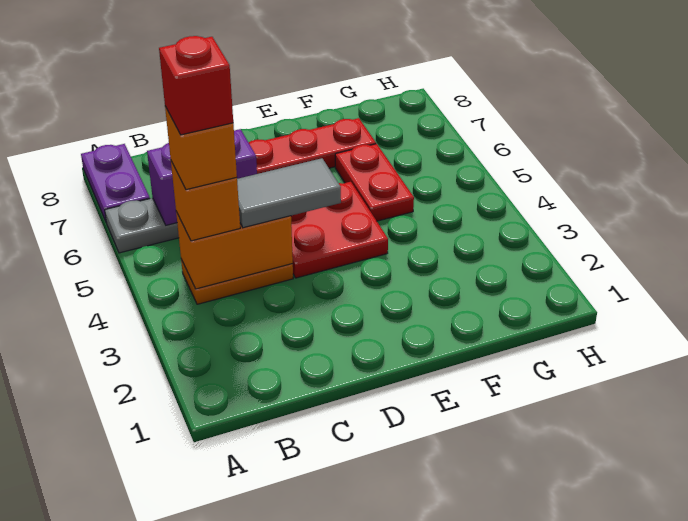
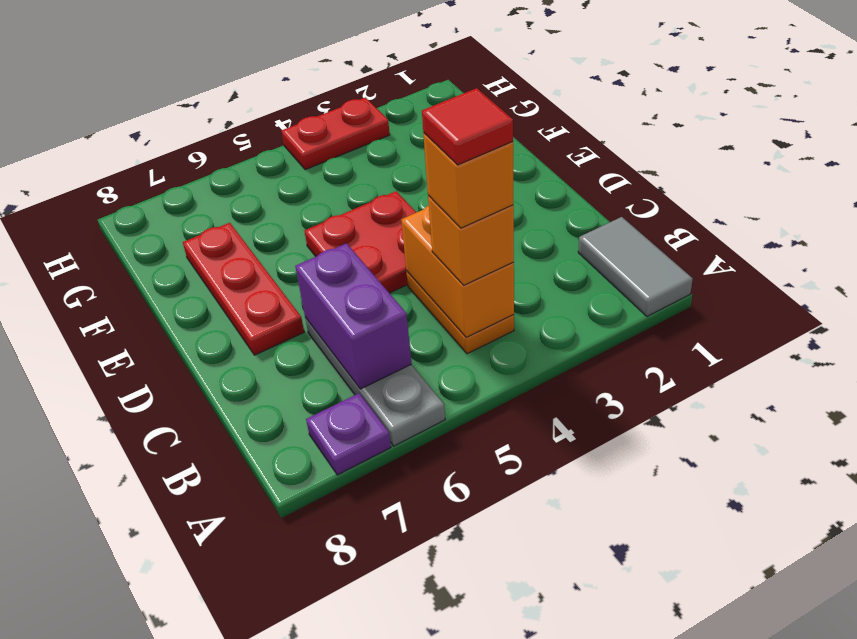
purple plate A7:A8 level 1 -> purple plate A7 level 1
red brick B4 level 5 -> red tile B4 level 5
grey tile C4:D4 level 3 -> grey tile A1:B1 level 1
red plate F5:F6 level 1 -> red plate H3:H4 level 1

